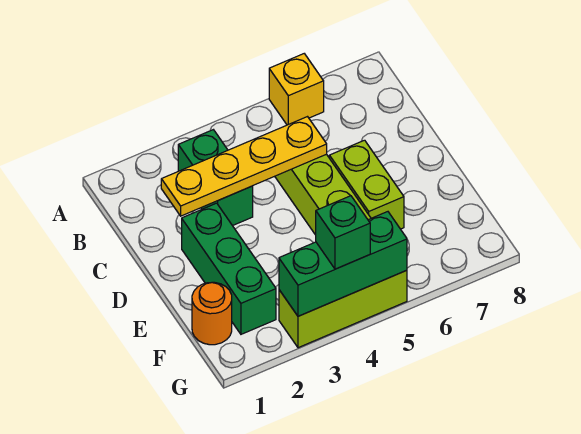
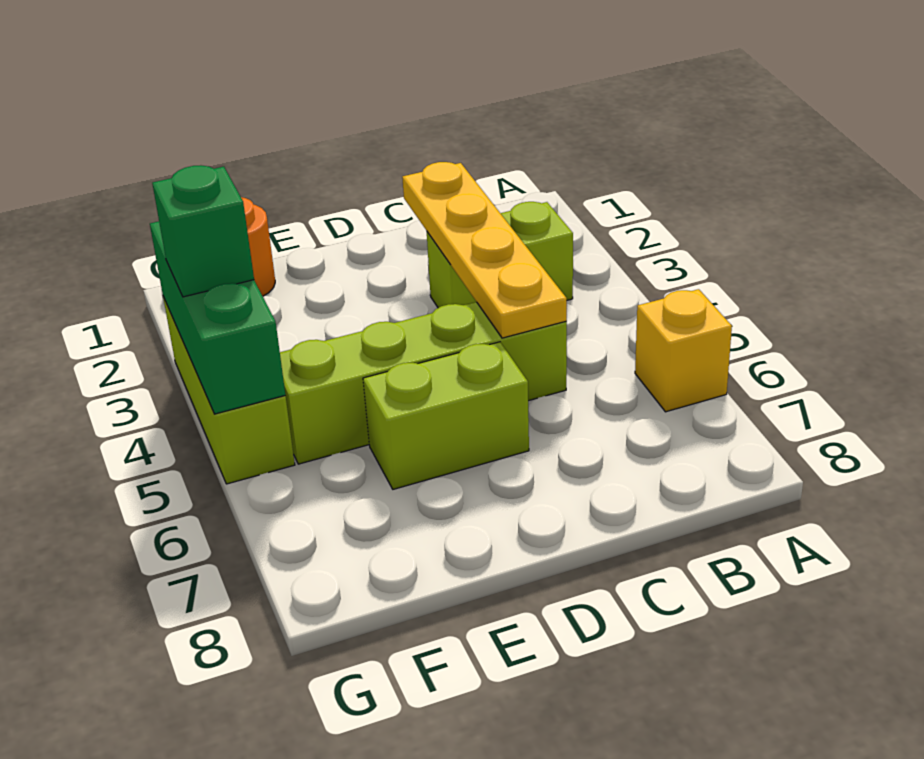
green brick B3:C3 level 1 -> lime brick B3:C3 level 1
green brick D2:F2 level 1 -> none

